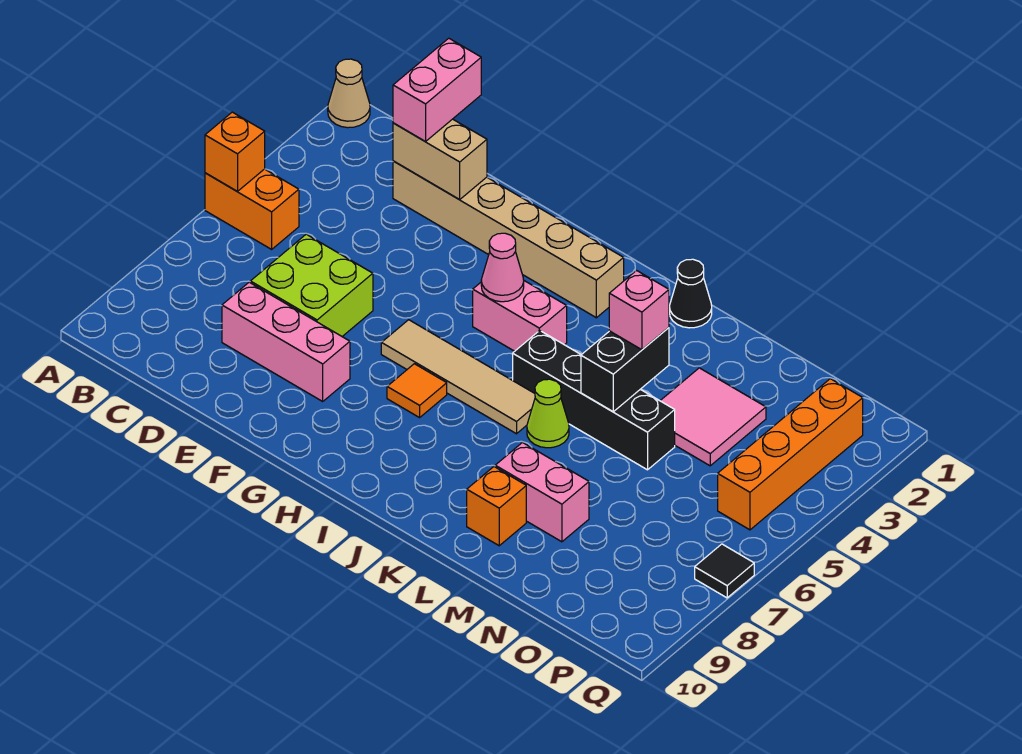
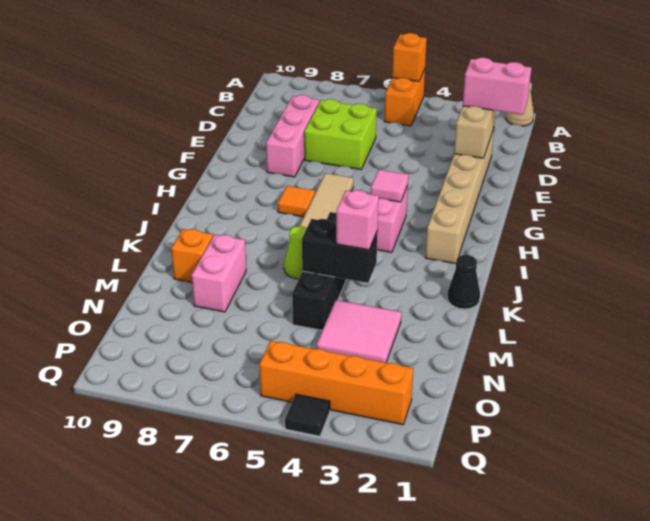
pink cone H4 level 2 -> pink tile H4 level 2
black tile Q7 level 1 -> black tile Q4 level 1

